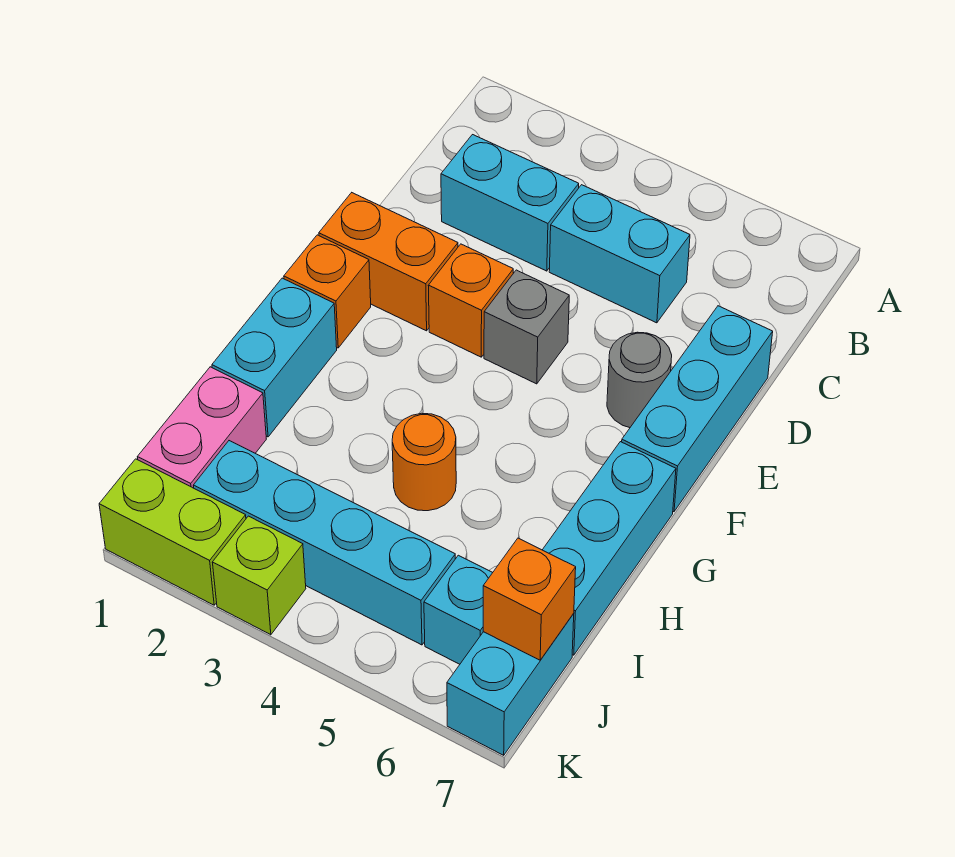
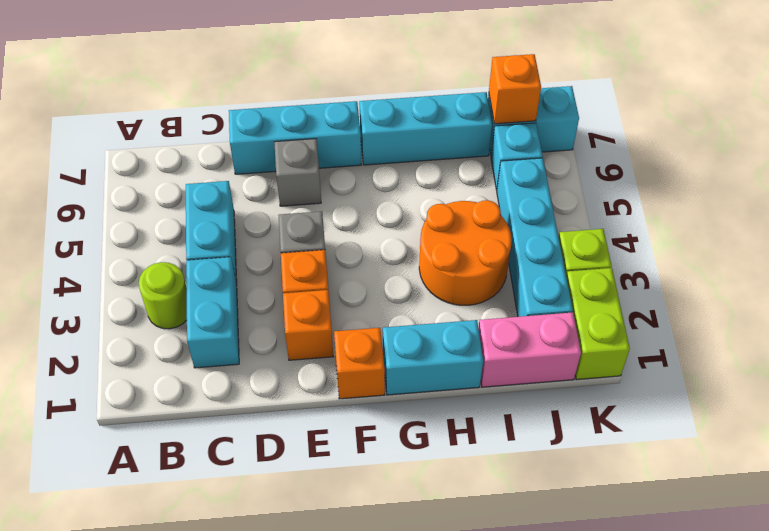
none -> lime round brick B3 level 1
orange brick E1:E2 level 1 -> orange brick E2 level 1
grey round brick E6 level 1 -> grey brick E6 level 1
orange round brick H4 level 1 -> orange round brick H3:I4 level 1

